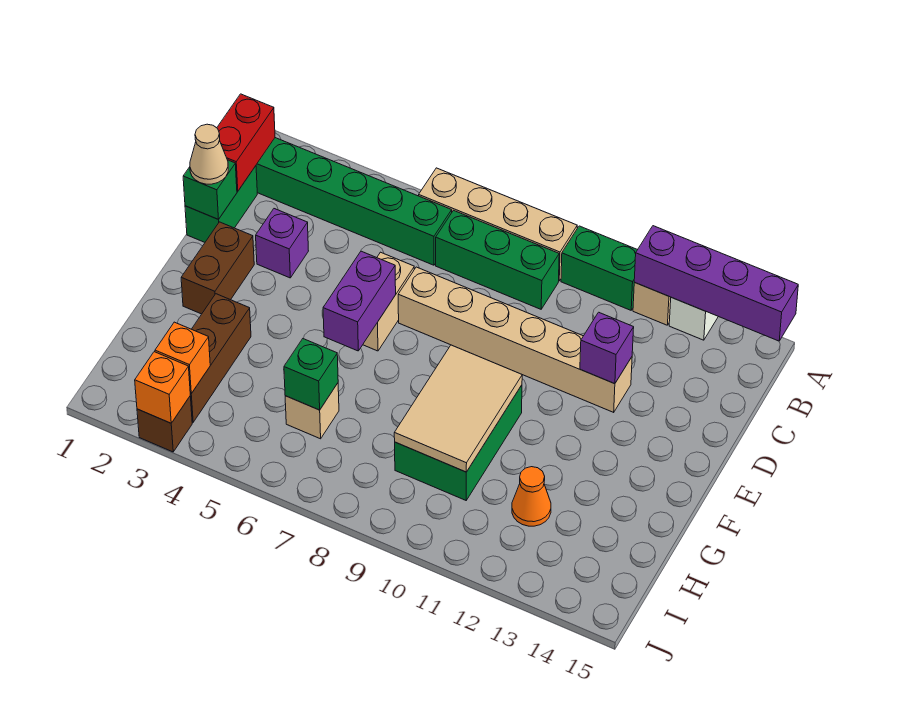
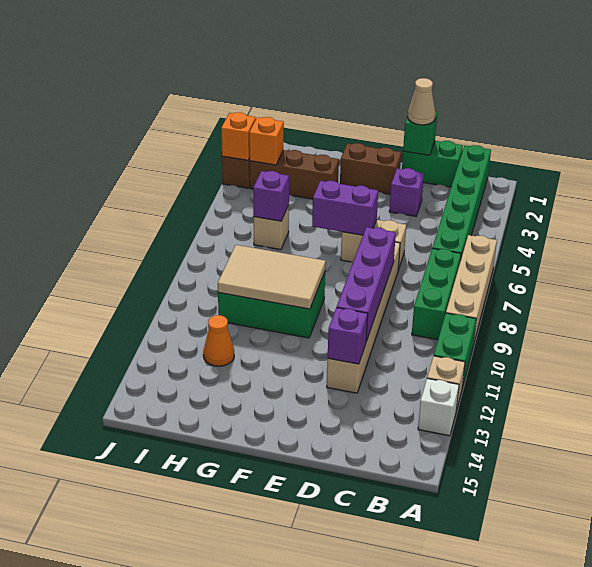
purple brick A12:A15 level 2 -> purple brick D8:D11 level 2
red brick B1:C1 level 2 -> none
green brick H6 level 2 -> purple brick H6 level 2

